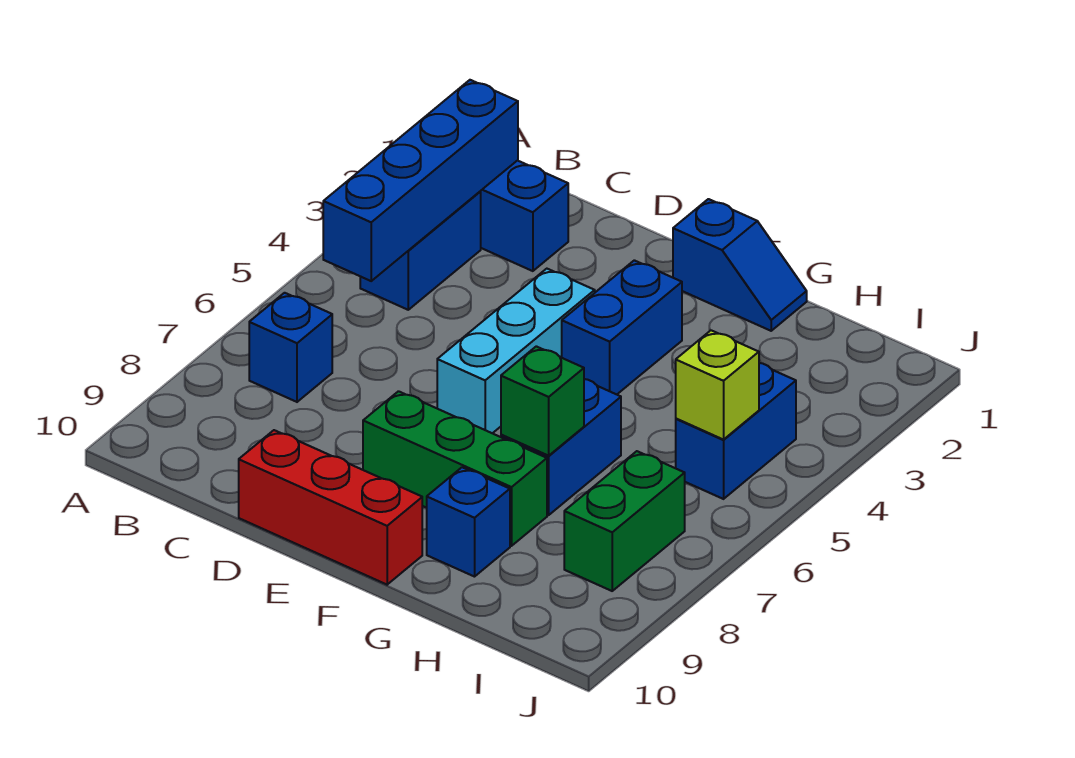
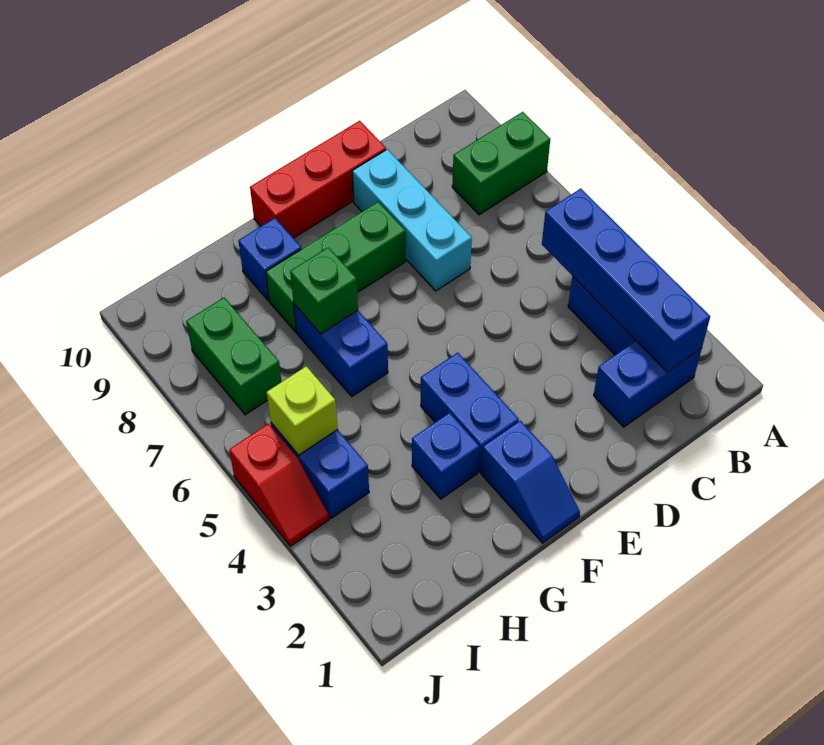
none -> green brick A8:B8 level 1
blue brick B7 level 1 -> blue brick G3 level 1
cyan brick E4:E6 level 1 -> cyan brick D7:D9 level 1
blue slope F1:G1 level 1 top F -> blue slope F1:F2 level 1 top 2
none -> red slope J4:J5 level 1 top 5

